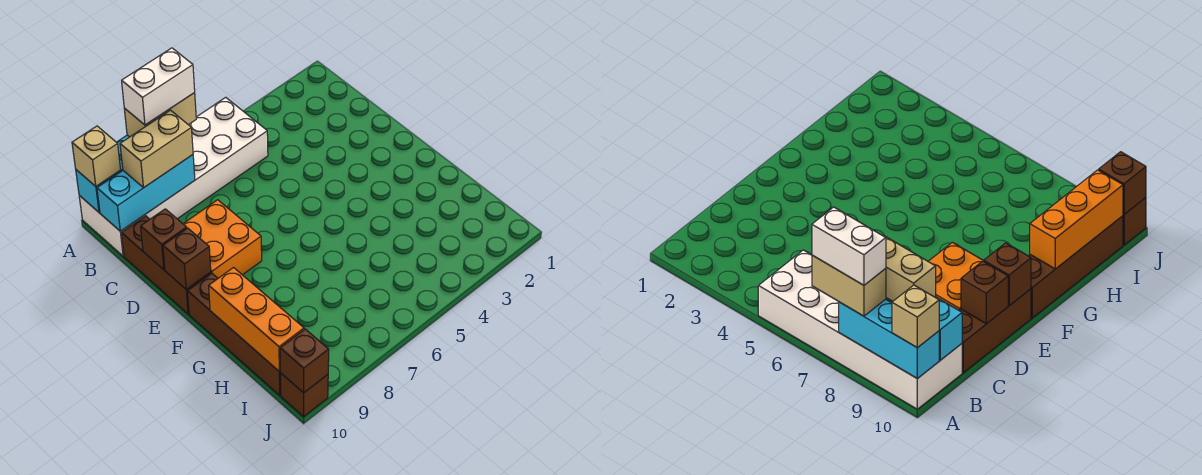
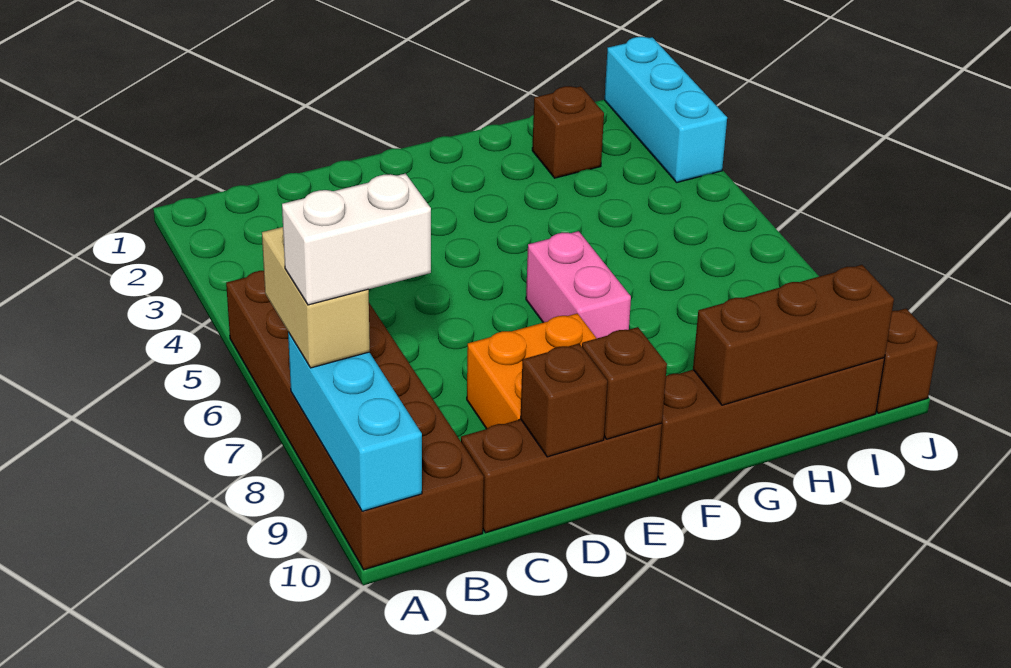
white brick A5:B10 level 1 -> brown brick A5:B10 level 1
white brick A7:A8 level 4 -> white brick A8:B8 level 4
tan brick A10 level 3 -> none
cyan brick B8:B10 level 2 -> cyan brick J1:J3 level 1
tan brick B8:B9 level 3 -> none
none -> pink brick F6:F7 level 1
orange brick G10:I10 level 2 -> brown brick G10:I10 level 2
brown brick J10 level 2 -> brown brick H2 level 1

